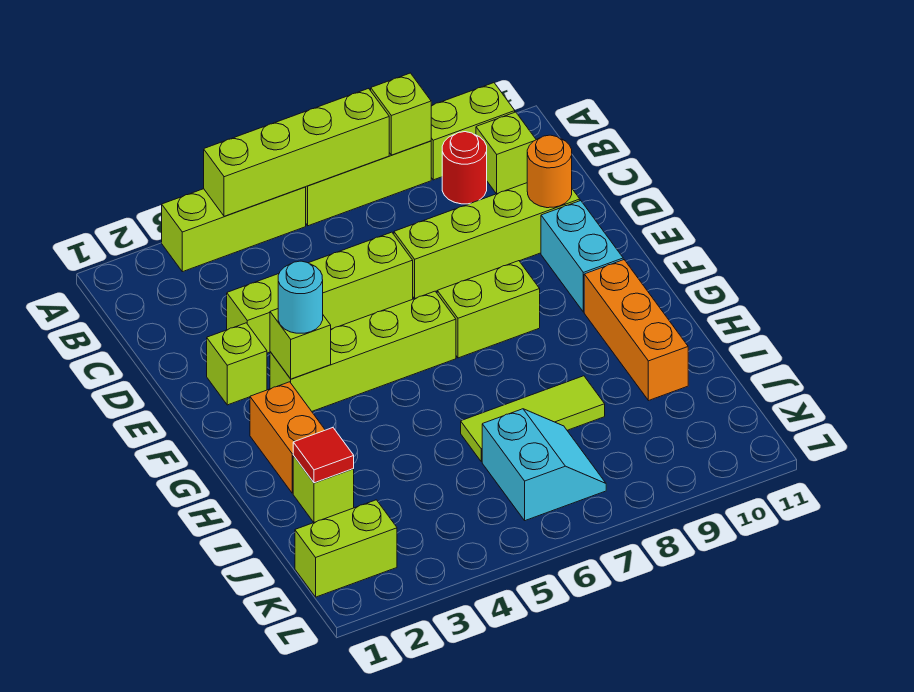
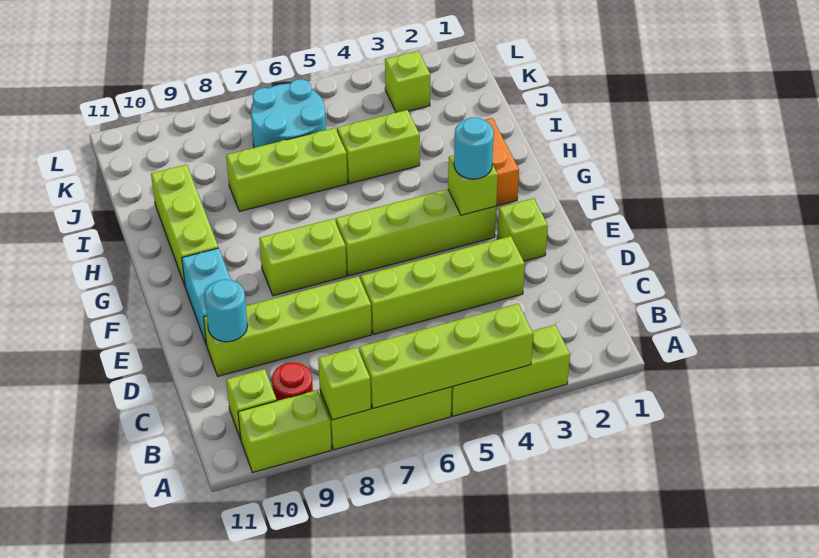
orange round brick D10 level 2 -> cyan round brick D10 level 2
orange brick G10:I10 level 1 -> lime brick G10:I10 level 1
lime brick I2 level 1 -> lime brick K3 level 1
red tile I2 level 2 -> none
lime tile I6:I8 level 1 -> lime brick I6:I8 level 1
cyan slope J6:K7 level 1 top 6 -> cyan round brick J6:K7 level 1
lime brick K1:K2 level 1 -> lime brick I4:I5 level 1

